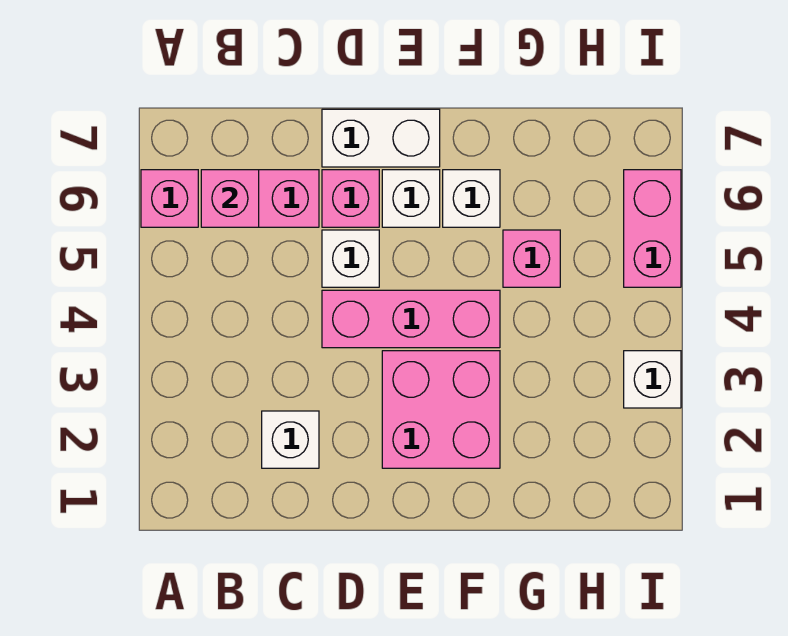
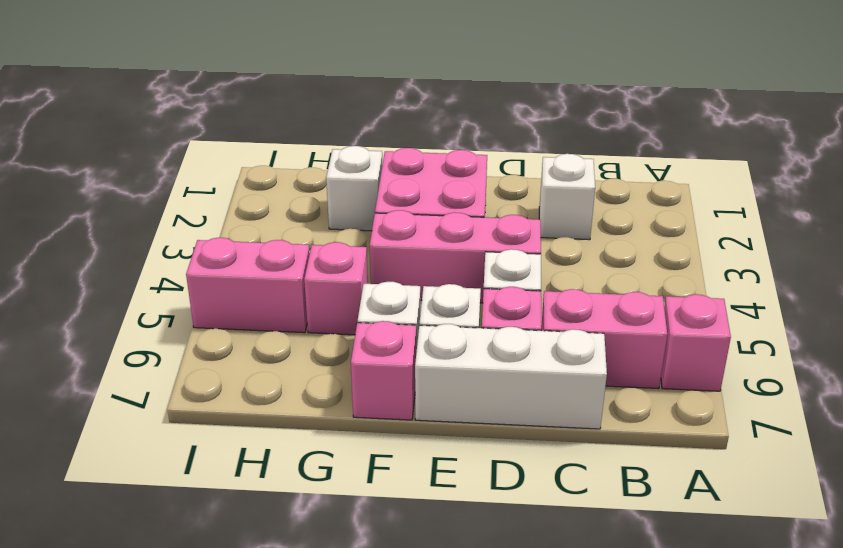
pink brick B6 level 2 -> pink brick F7 level 1
white brick D7:E7 level 1 -> white brick C7:E7 level 1
white brick I3 level 1 -> white brick G2 level 1
pink brick I5:I6 level 1 -> pink brick H5:I5 level 1

